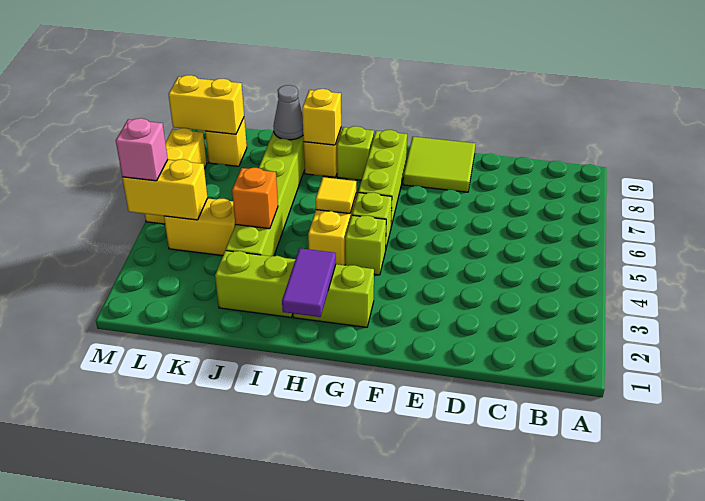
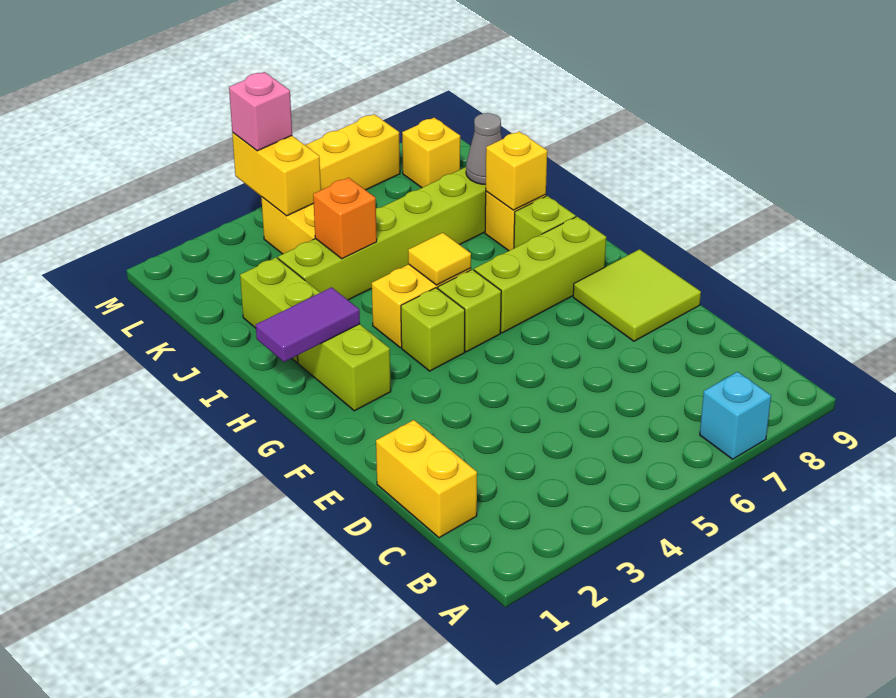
none -> cyan brick A7 level 1
yellow brick L8:M8 level 2 -> yellow brick C1:D1 level 1

